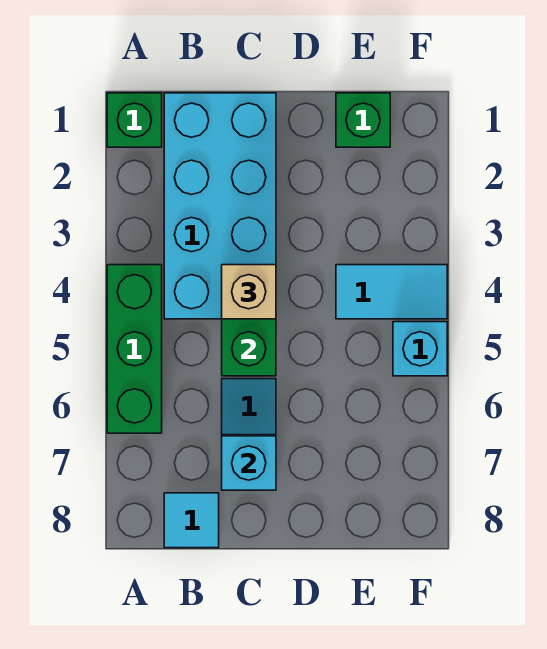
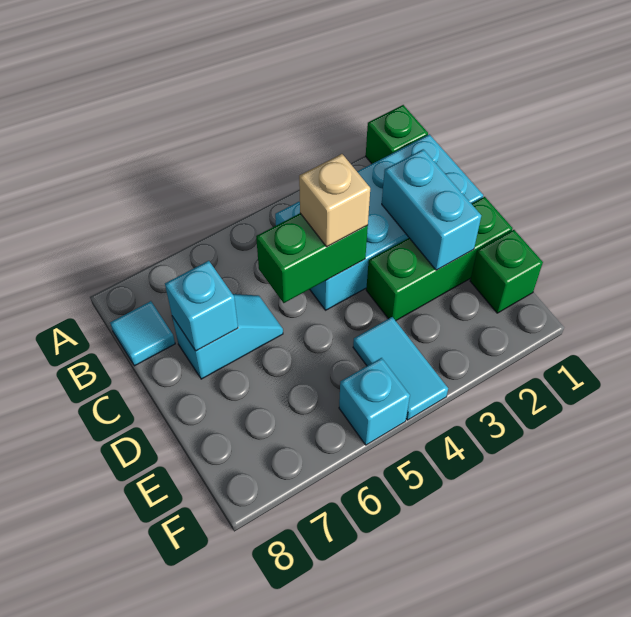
green brick A4:A6 level 1 -> green brick D1:D3 level 1
none -> cyan brick C2:D2 level 2

